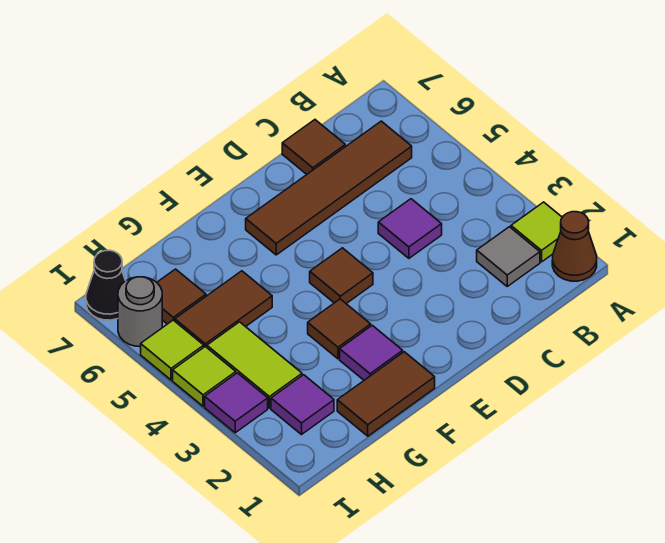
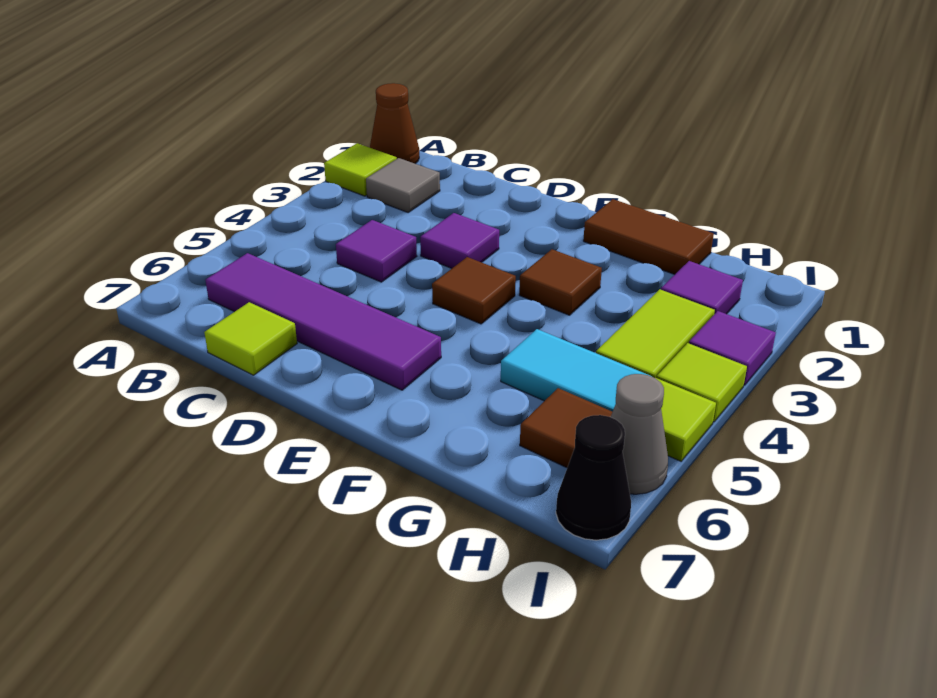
brown tile B6:E6 level 1 -> purple tile B6:E6 level 1
brown tile C7 level 1 -> lime tile C7 level 1
purple tile F2 level 1 -> purple tile D3 level 1
brown tile G5:H5 level 1 -> cyan tile G5:H5 level 1
grey round brick I6 level 1 -> grey cone I6 level 1

